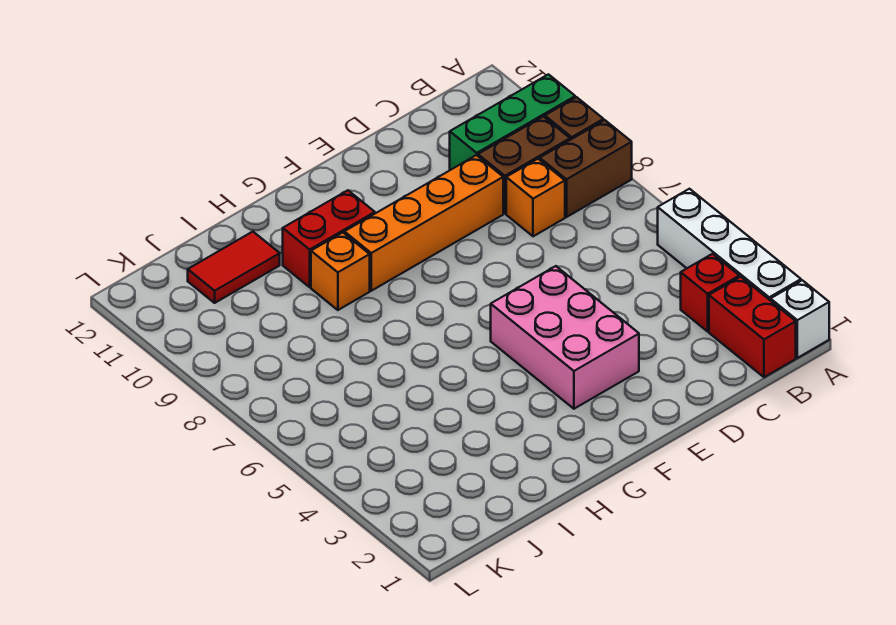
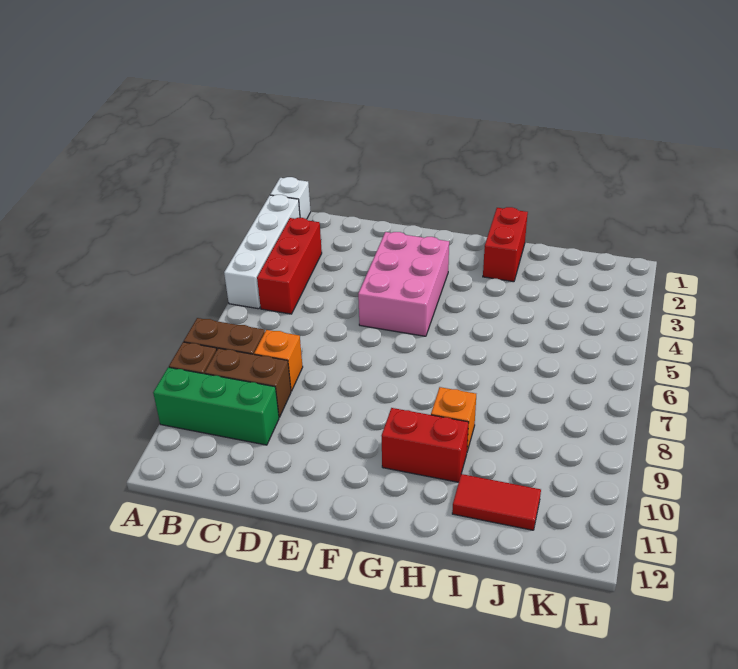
red brick B1:B2 level 1 -> red brick H1:H2 level 1
red brick B3 level 1 -> red brick B3:B5 level 1
orange brick D9:G9 level 1 -> none

